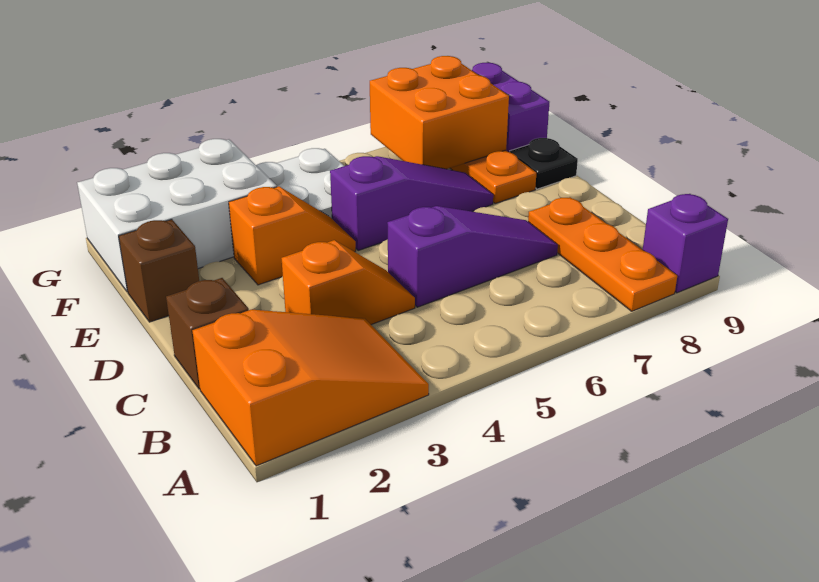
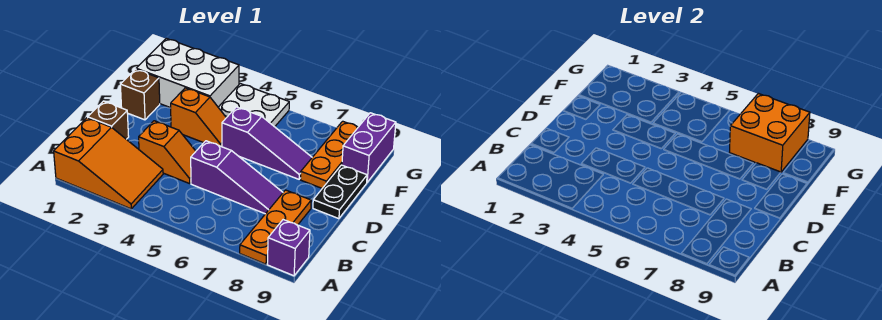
black plate E9 level 1 -> black plate D9:E9 level 1

